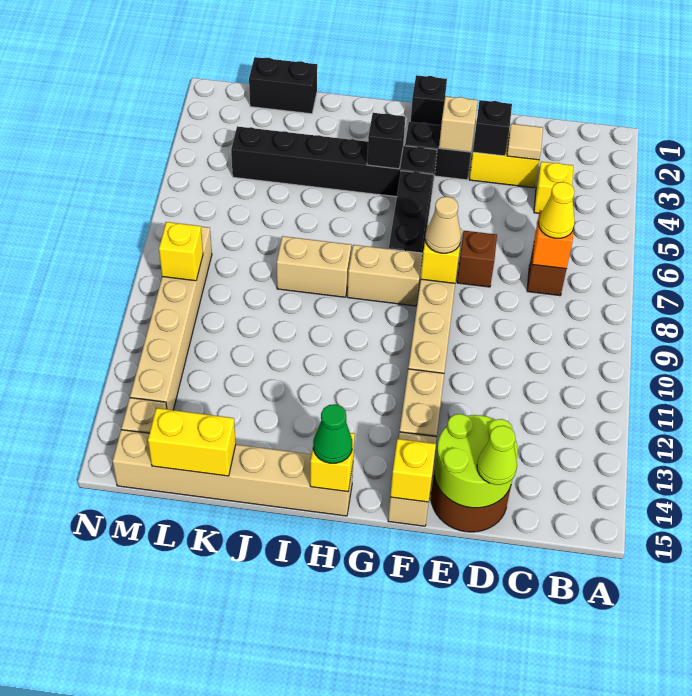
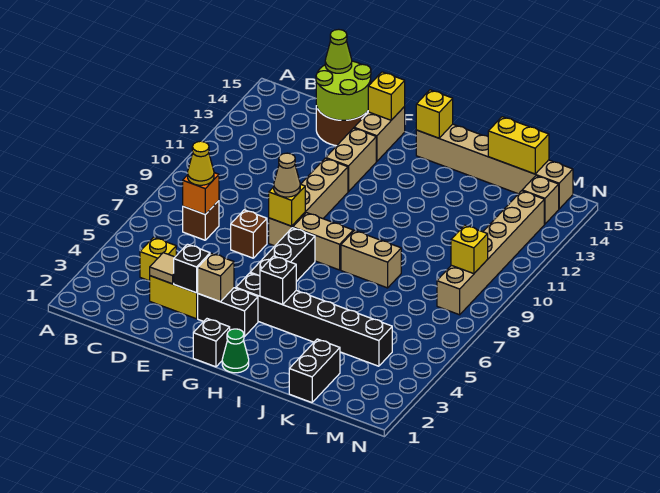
green cone H15 level 3 -> green cone H1 level 1
black brick K1:L1 level 1 -> black brick K1:K2 level 1

